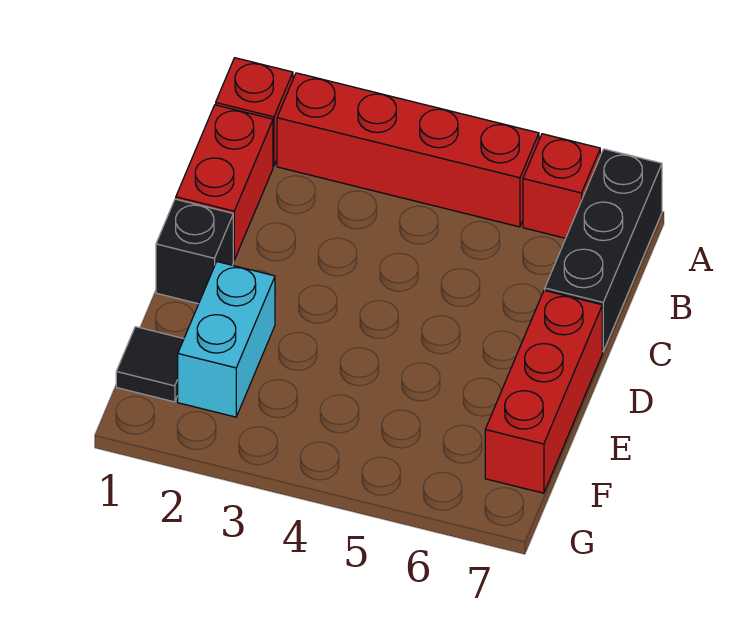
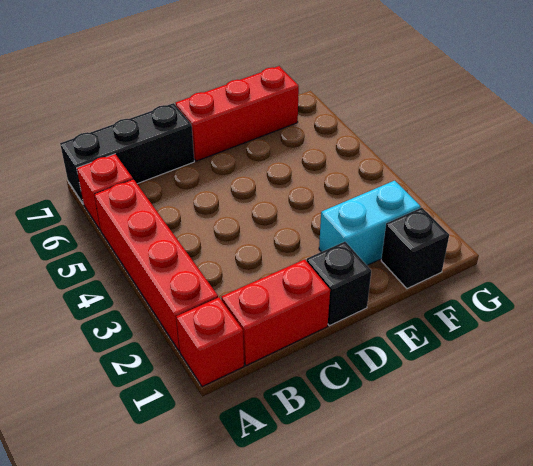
black tile F1 level 1 -> black brick F1 level 1

